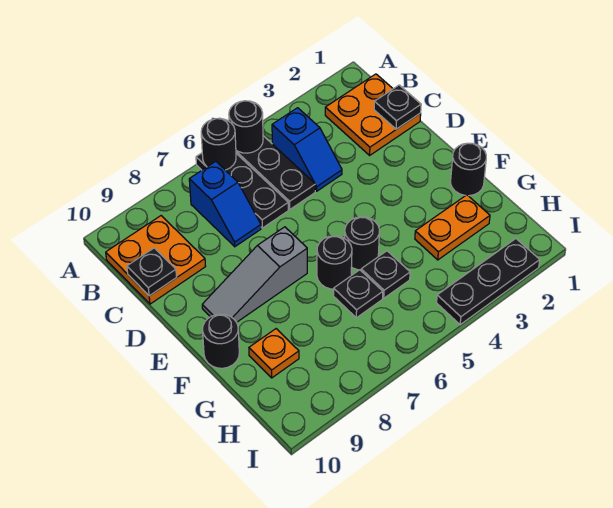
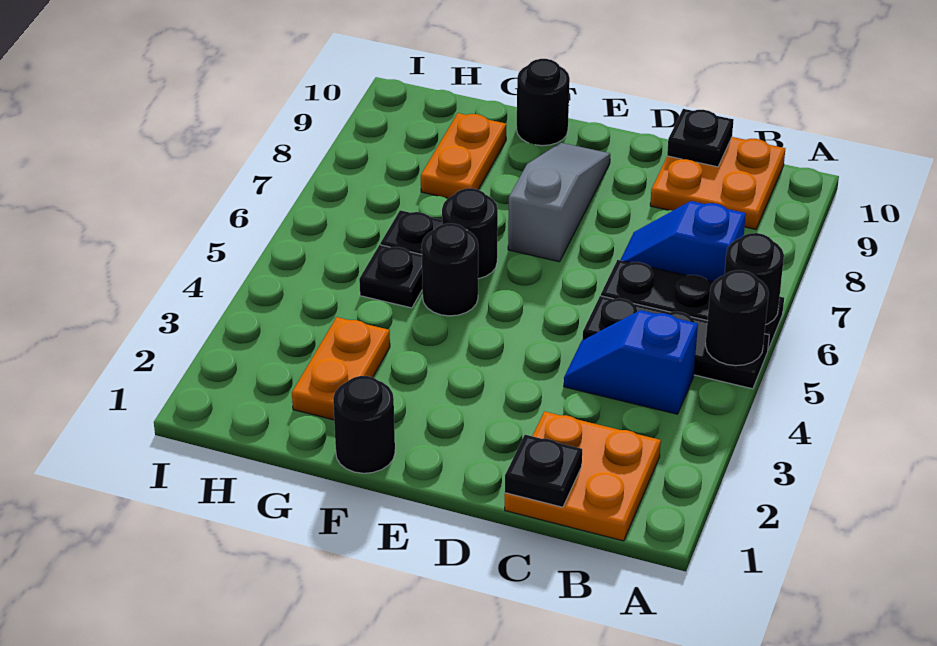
orange plate G9 level 1 -> orange plate G8:G9 level 1
black plate I2:I4 level 1 -> none

